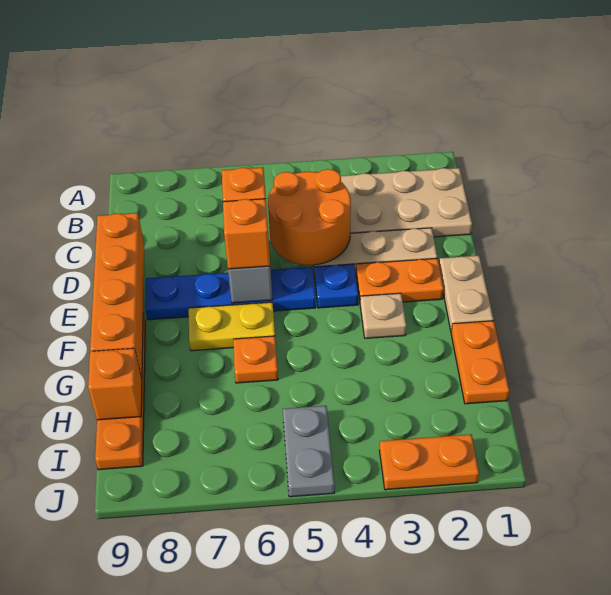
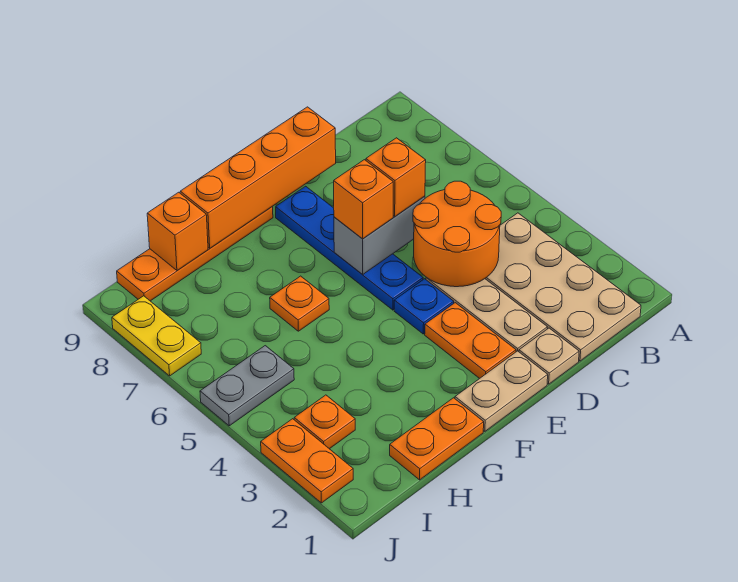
tan plate F3 level 1 -> tan plate D1 level 1
yellow plate F6:F7 level 1 -> yellow plate J7:J8 level 1
none -> orange plate I3 level 1

